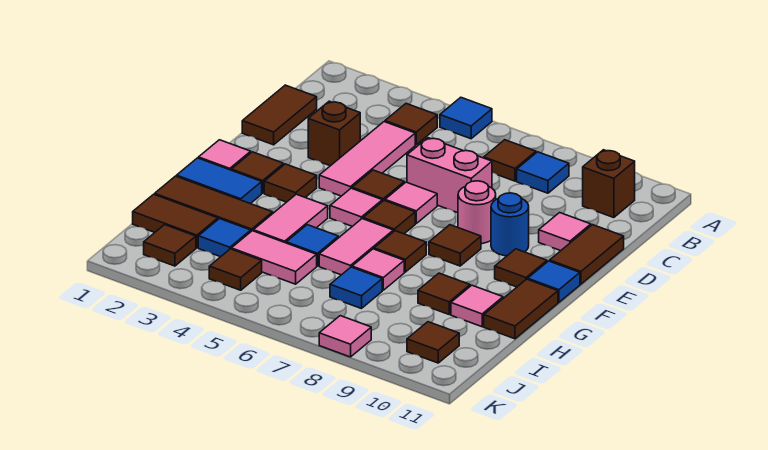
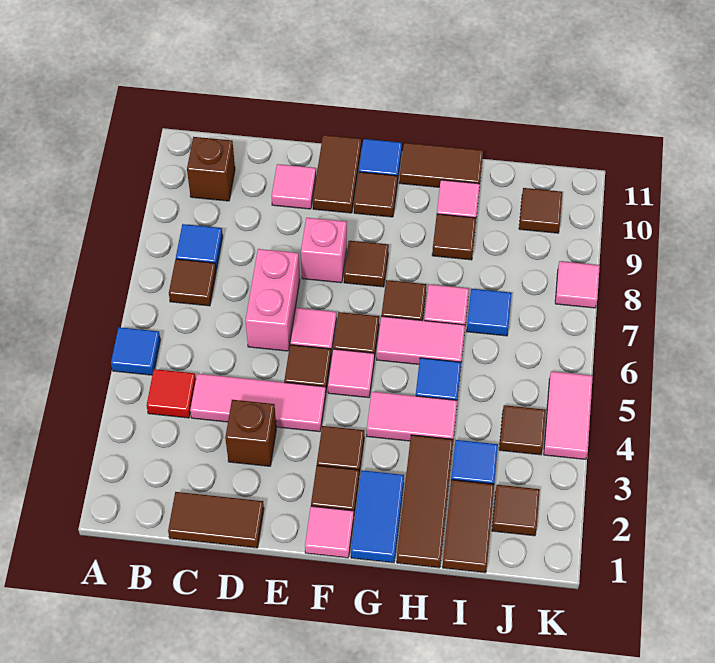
brown tile B4 level 1 -> red tile B4 level 1
brown tile D11:E11 level 1 -> brown tile E10:E11 level 1
pink round brick E8 level 1 -> pink brick E8 level 1
blue round brick E9 level 1 -> none
pink tile I4:I5 level 1 -> pink tile K4:K5 level 1

